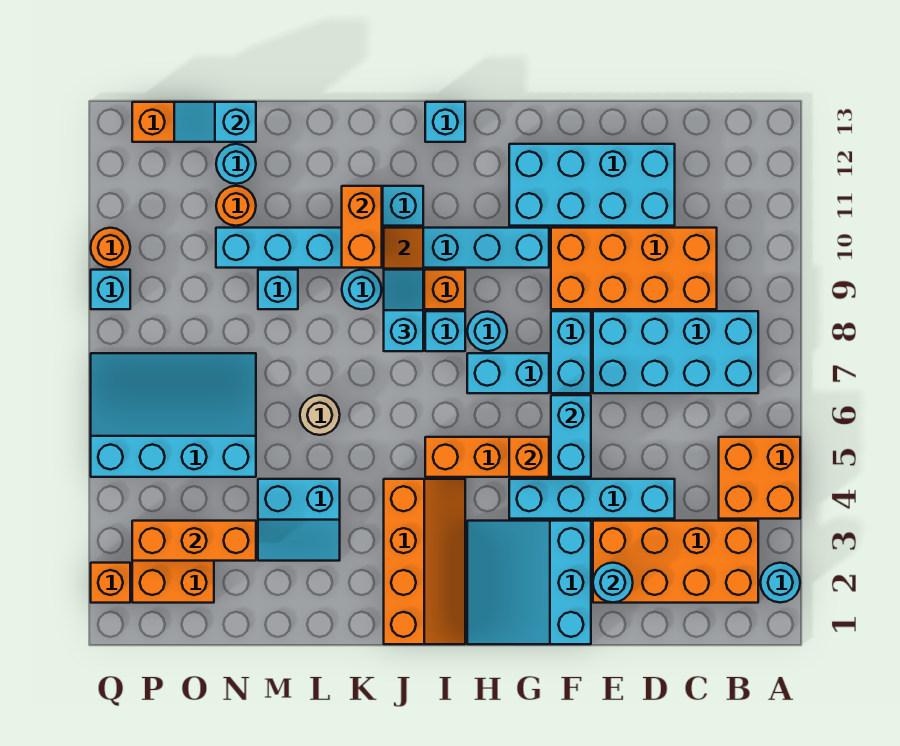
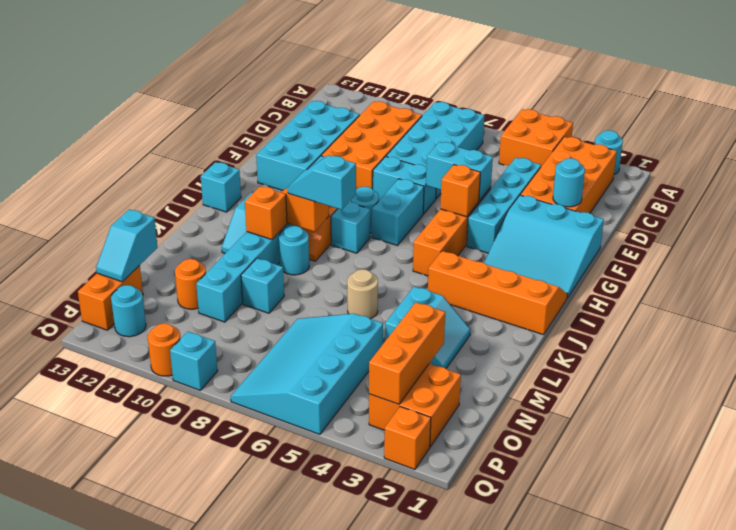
orange brick K10:K11 level 2 -> orange brick K10 level 2
cyan round brick N12 level 1 -> cyan round brick P12 level 1

